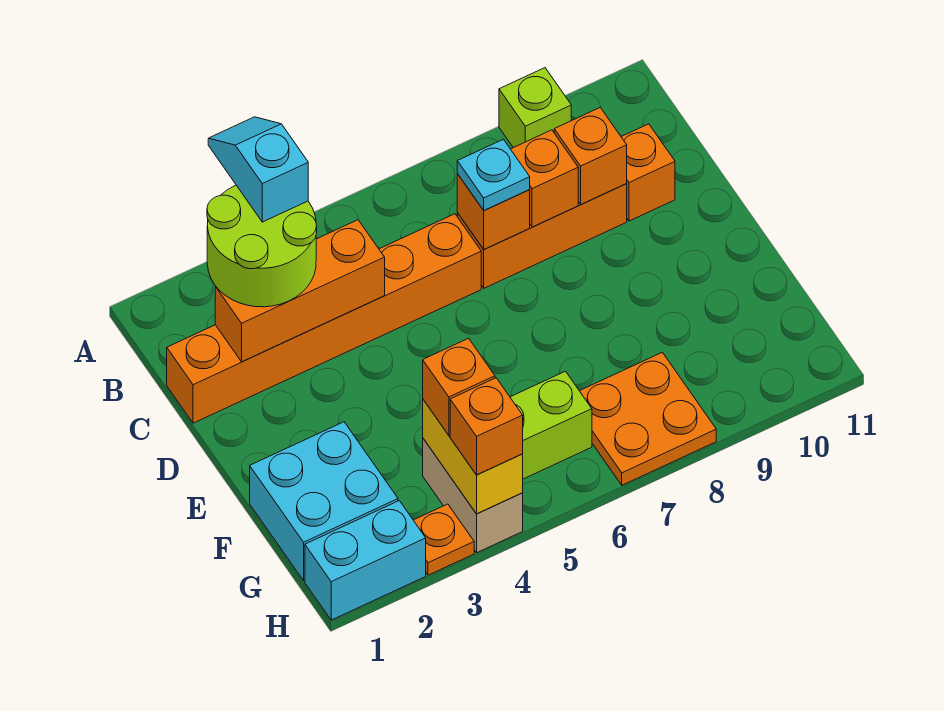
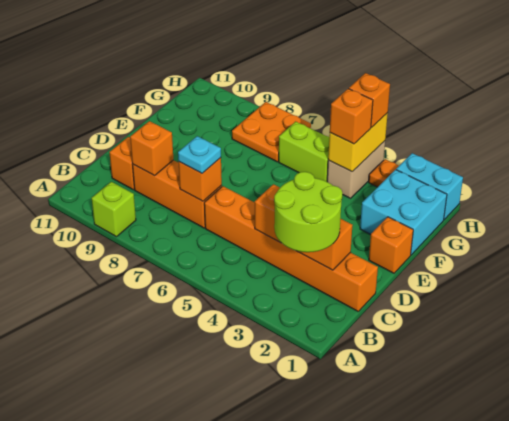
cyan slope A3:B3 level 4 top B -> none
orange brick C8 level 2 -> orange brick E1 level 1

